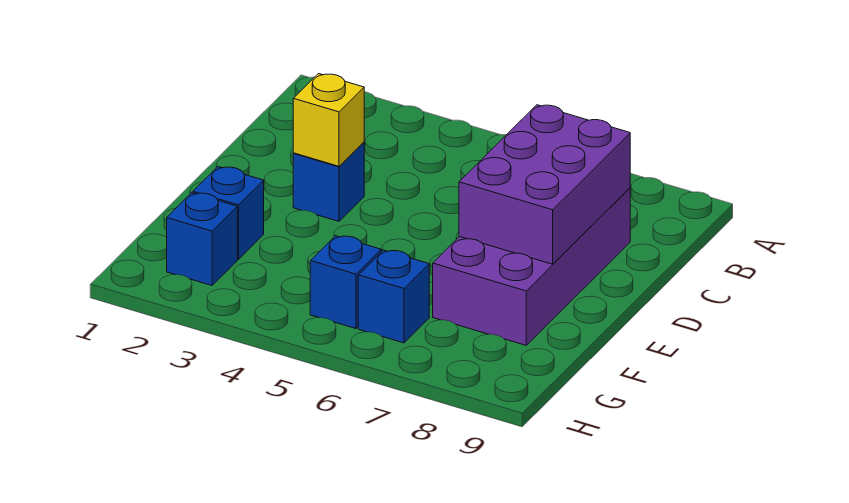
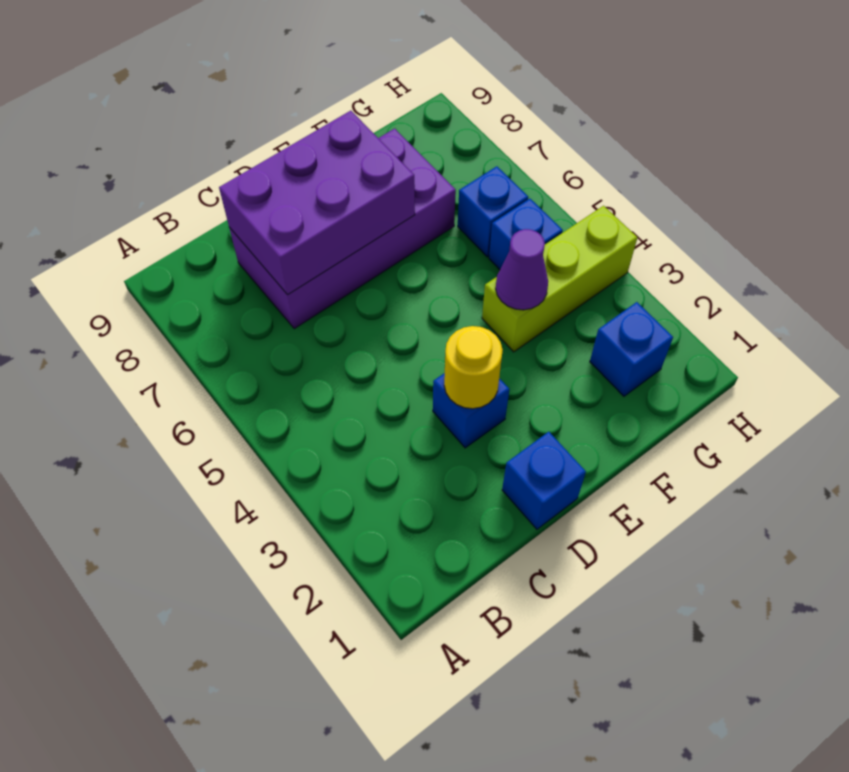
yellow brick D3 level 2 -> yellow round brick D3 level 2
blue brick F2 level 1 -> blue brick D1 level 1
none -> lime brick F4:H4 level 1
none -> purple cone F4 level 2

